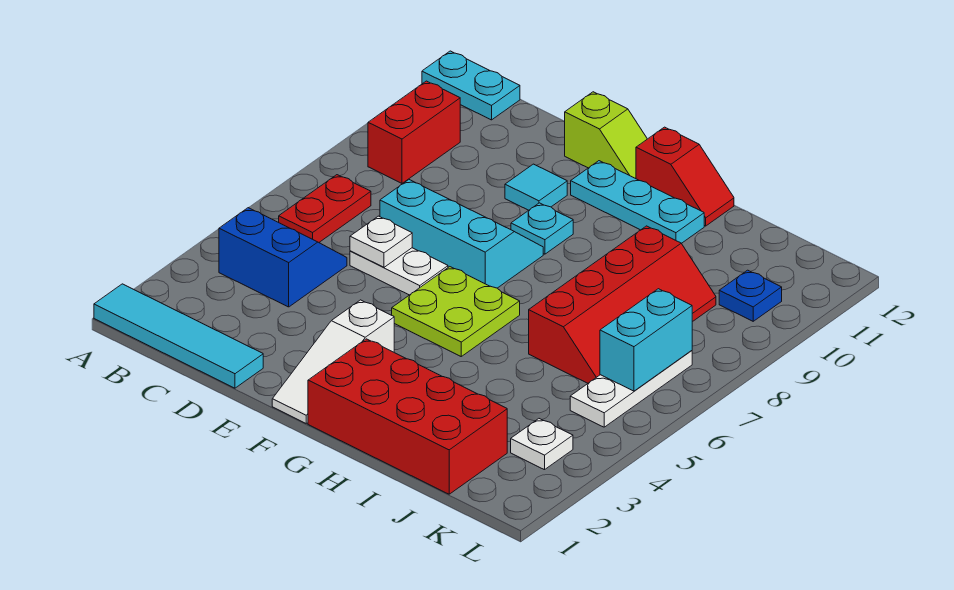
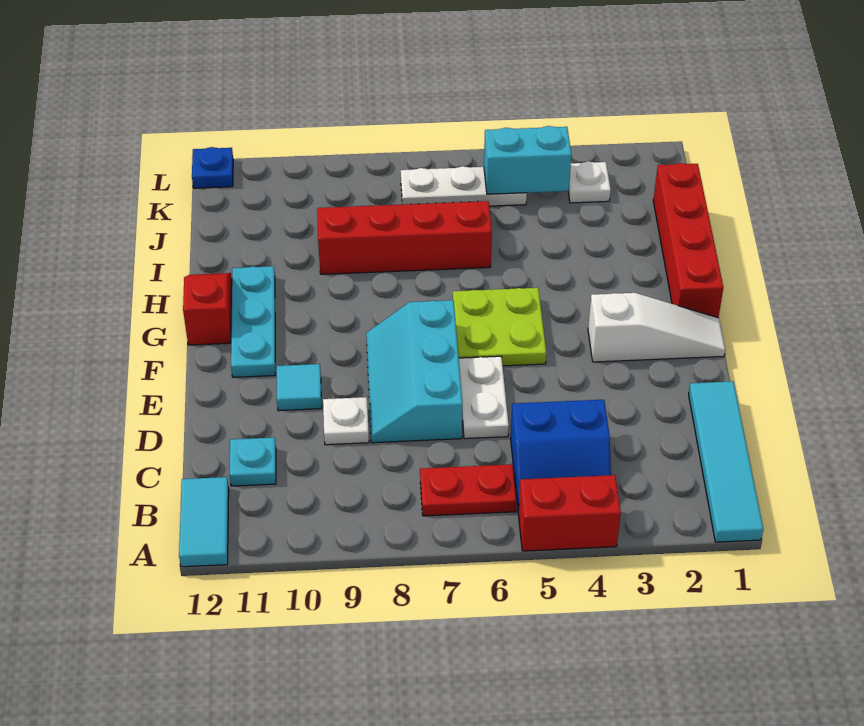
cyan plate A12:B12 level 1 -> cyan tile A12:B12 level 1
blue slope B4:C5 level 1 top 4 -> blue slope B4:C5 level 1 top C
red brick B9:B10 level 1 -> red brick A4:A5 level 1
white plate D6 level 2 -> white plate D9 level 1
lime slope E12:F12 level 1 top E -> none
cyan plate F9 level 1 -> cyan plate C11 level 1
red brick G1:J2 level 1 -> red brick G1:J1 level 1
cyan brick K6:K7 level 2 -> cyan brick K4:K5 level 2
blue plate K10 level 1 -> blue plate L12 level 1

